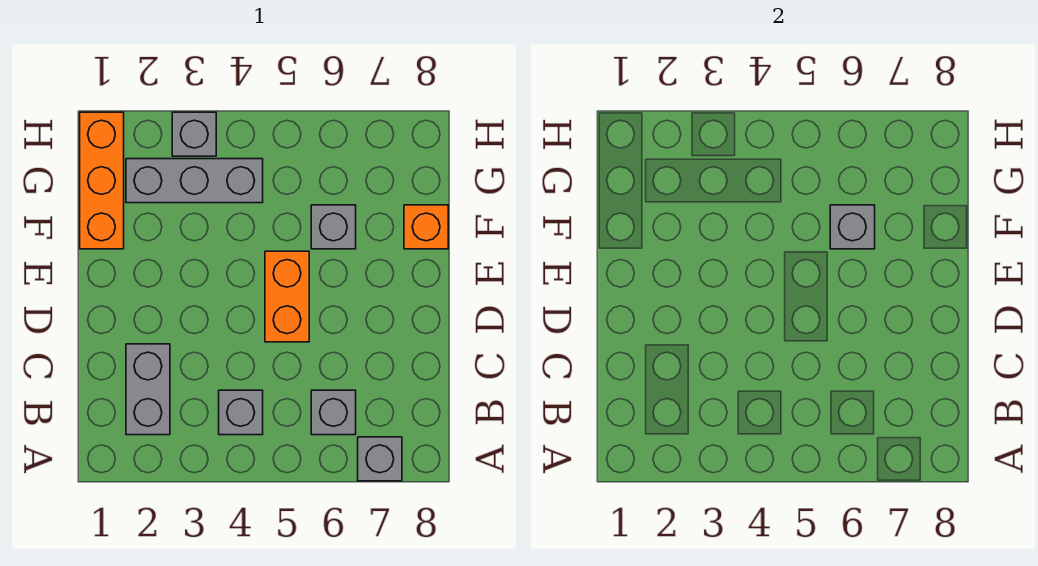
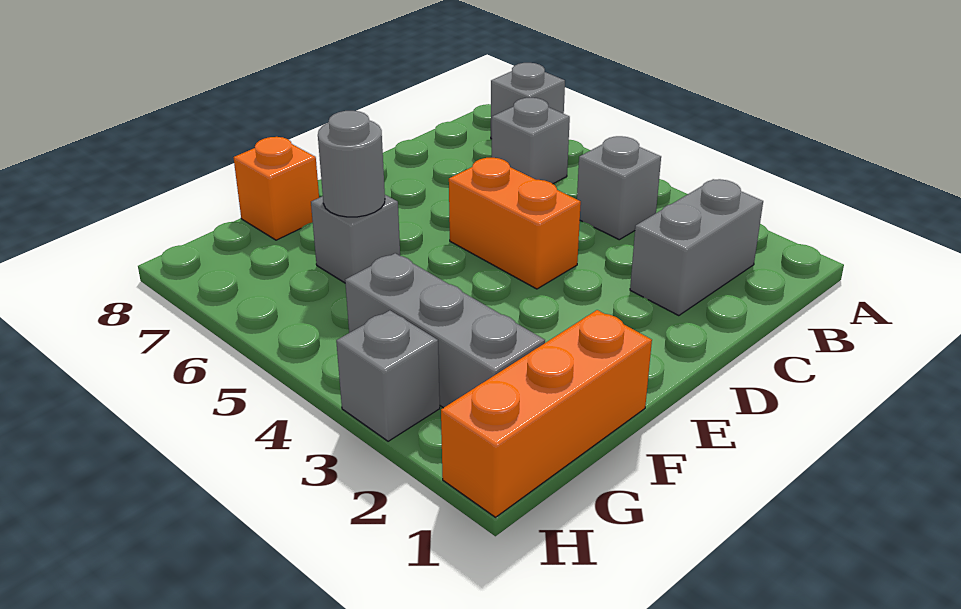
orange brick D5:E5 level 1 -> orange brick D4:D5 level 1
grey brick F6 level 2 -> grey round brick F6 level 2

